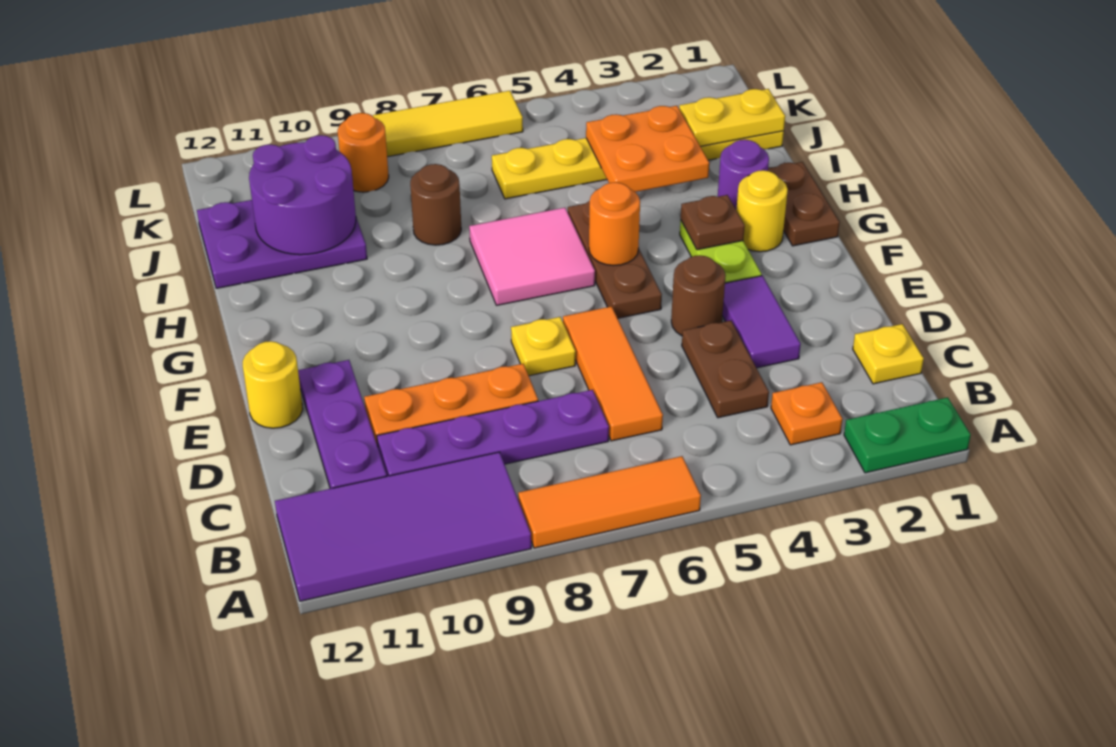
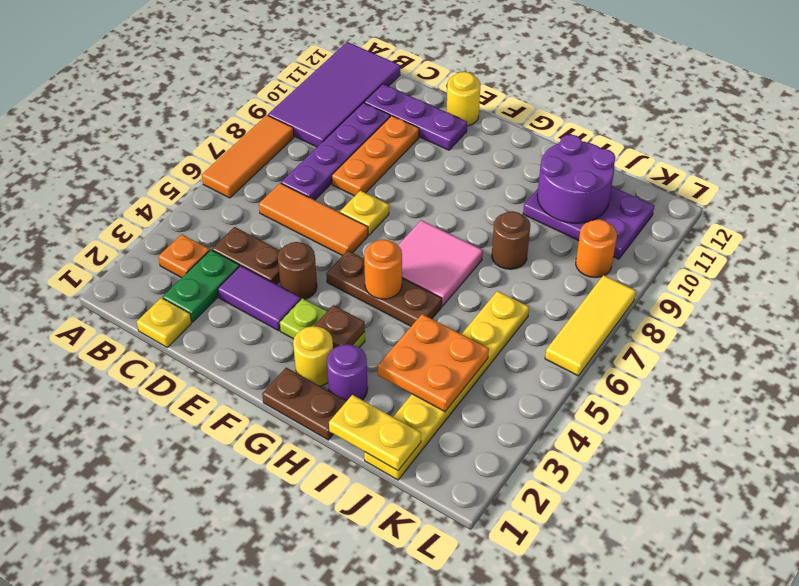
green plate A1:A2 level 1 -> green plate C2:C3 level 1
purple plate I10:J12 level 1 -> purple plate I10:K11 level 1
yellow plate J1:J2 level 2 -> yellow plate I1:J1 level 2

